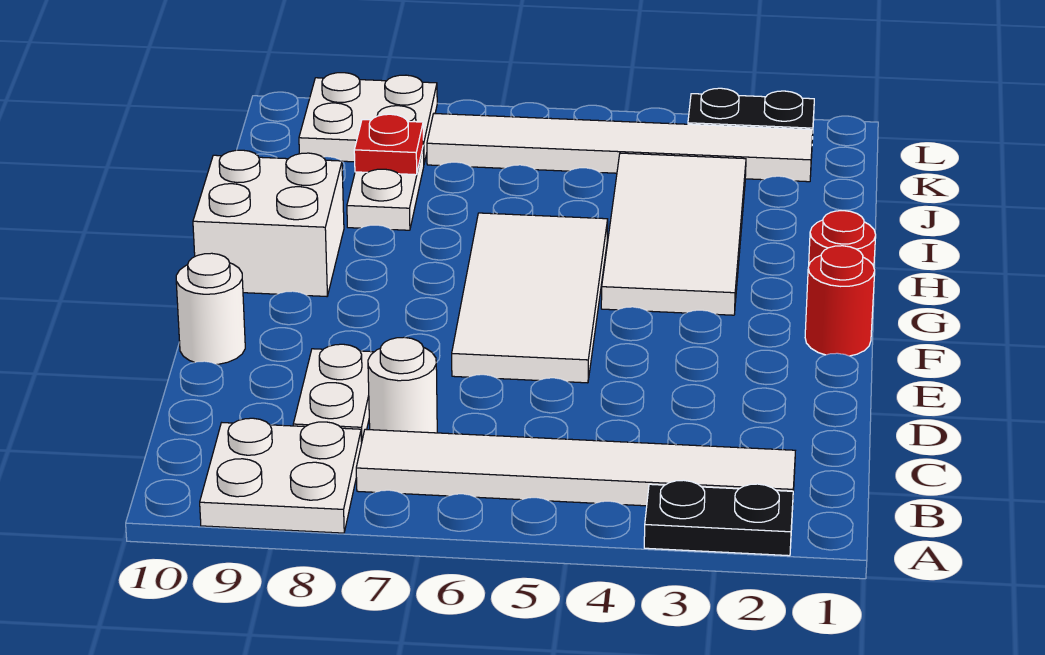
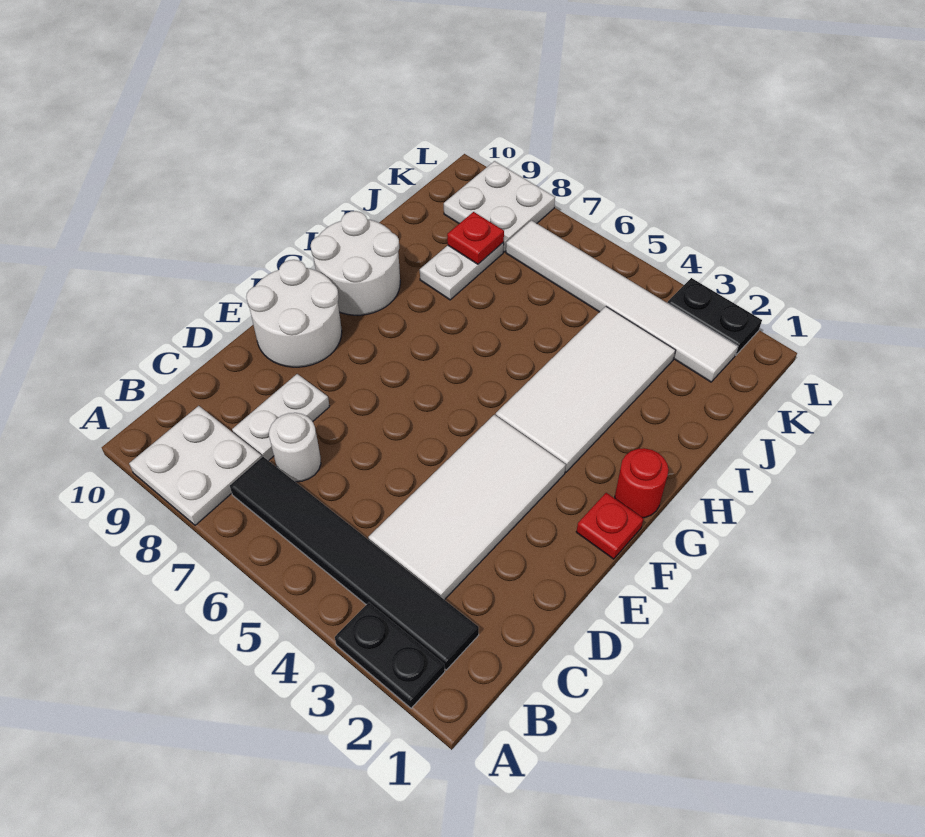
white tile B2:B7 level 1 -> black tile B2:B7 level 1
white tile E5:H6 level 1 -> white tile C3:F4 level 1
white round brick E10 level 1 -> white round brick E9:F10 level 1
red round brick F1 level 1 -> red plate F1 level 1
white brick G9:H10 level 1 -> white round brick G9:H10 level 1

